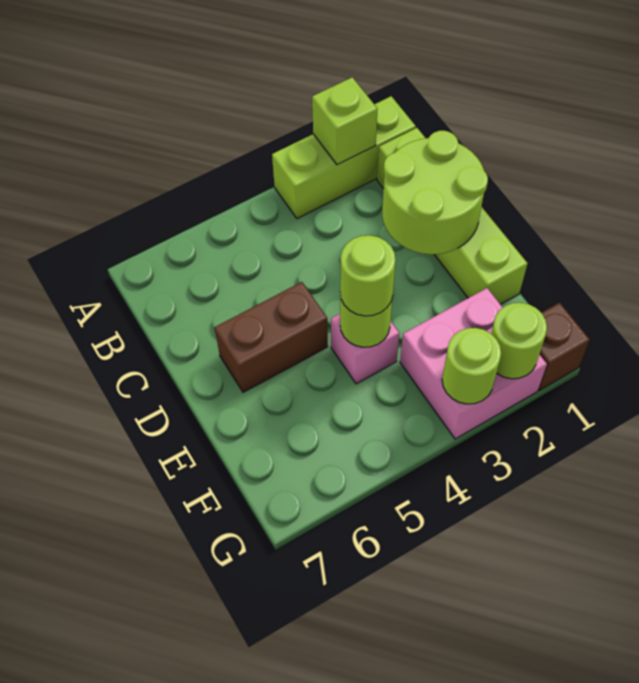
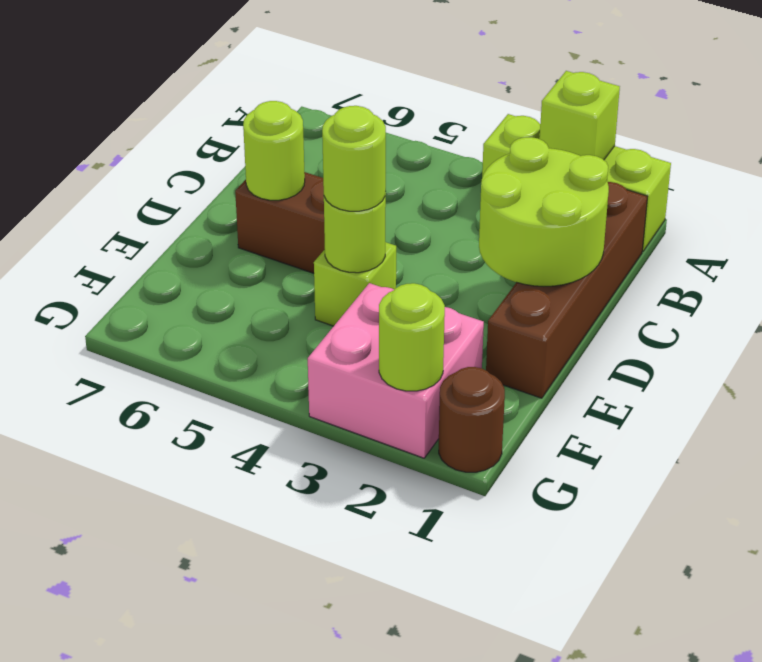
lime brick B1:E1 level 1 -> brown brick B1:E1 level 1
pink brick E4 level 1 -> lime brick E4 level 1
brown brick G1 level 1 -> brown round brick G1 level 1
lime round brick G3 level 2 -> lime round brick D6 level 2

